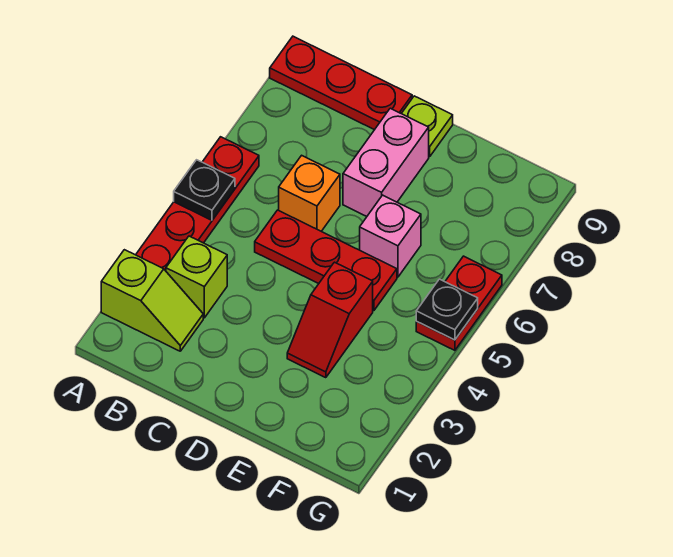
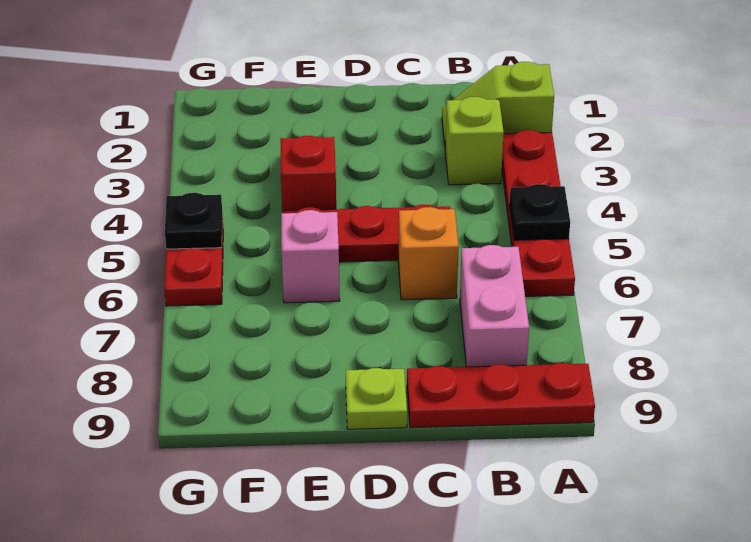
pink brick D7:D8 level 1 -> pink brick B7:B8 level 1

